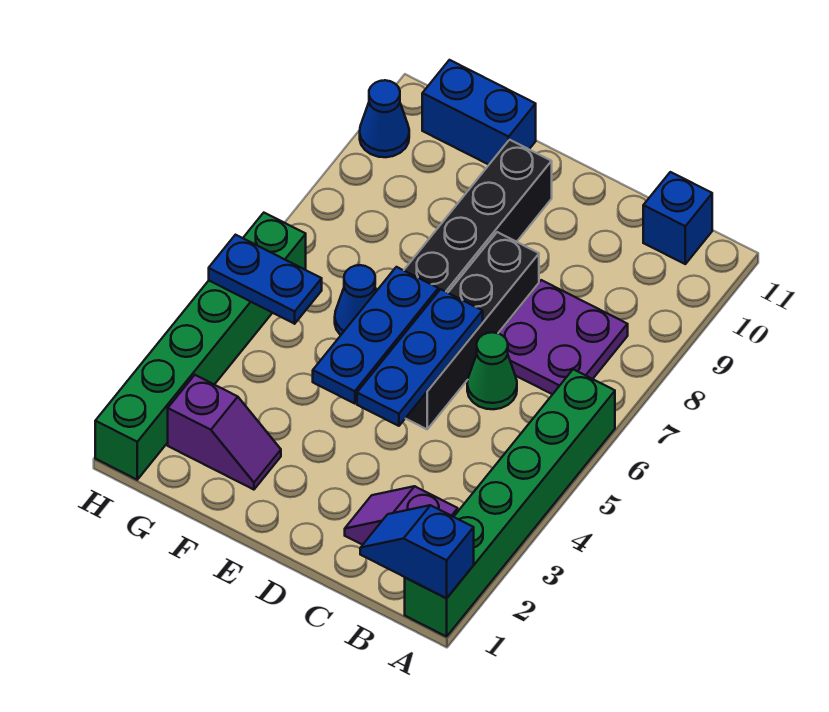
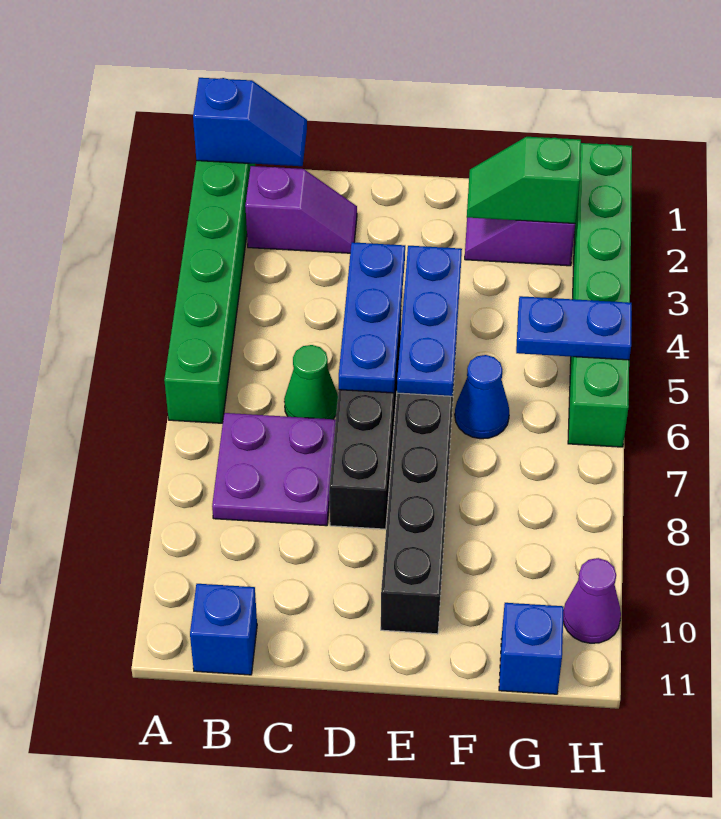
none -> green slope F2:G2 level 2 top G
blue brick F11:G11 level 1 -> blue brick G11 level 1
blue cone H10 level 1 -> purple cone H10 level 1

